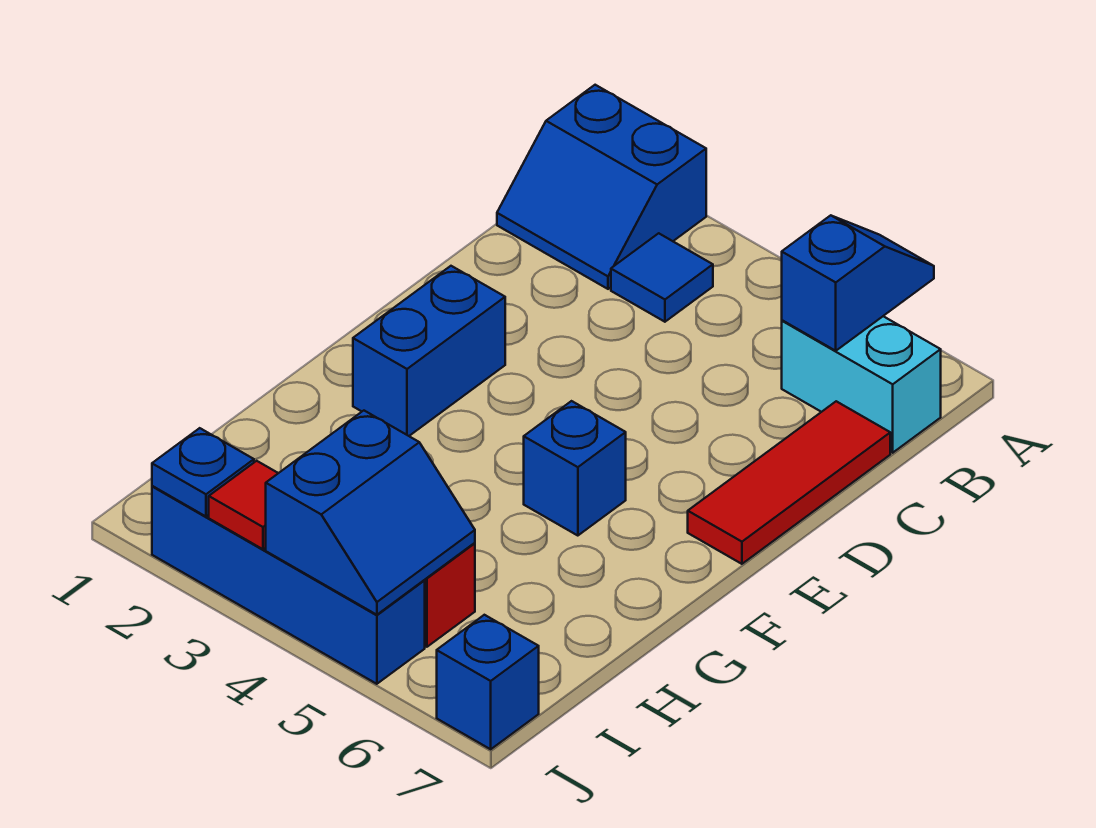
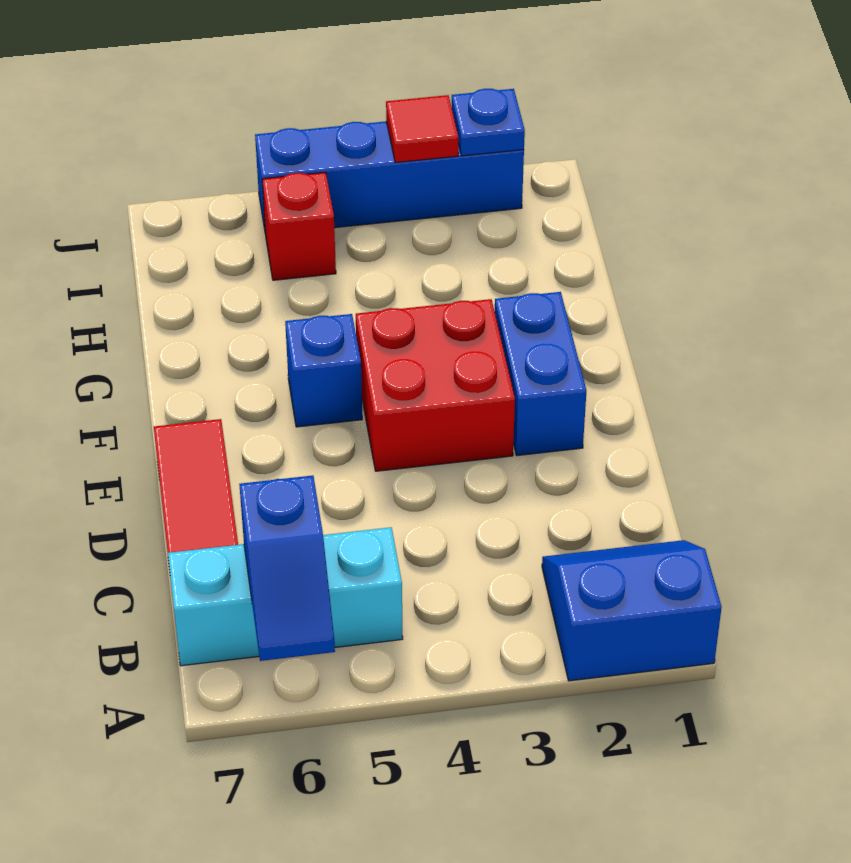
blue tile B3 level 1 -> none
cyan brick B6:B7 level 1 -> cyan brick B5:B7 level 1
none -> red brick E3:F4 level 1
blue slope I4:J5 level 2 top 4 -> none
blue brick J7 level 1 -> none

